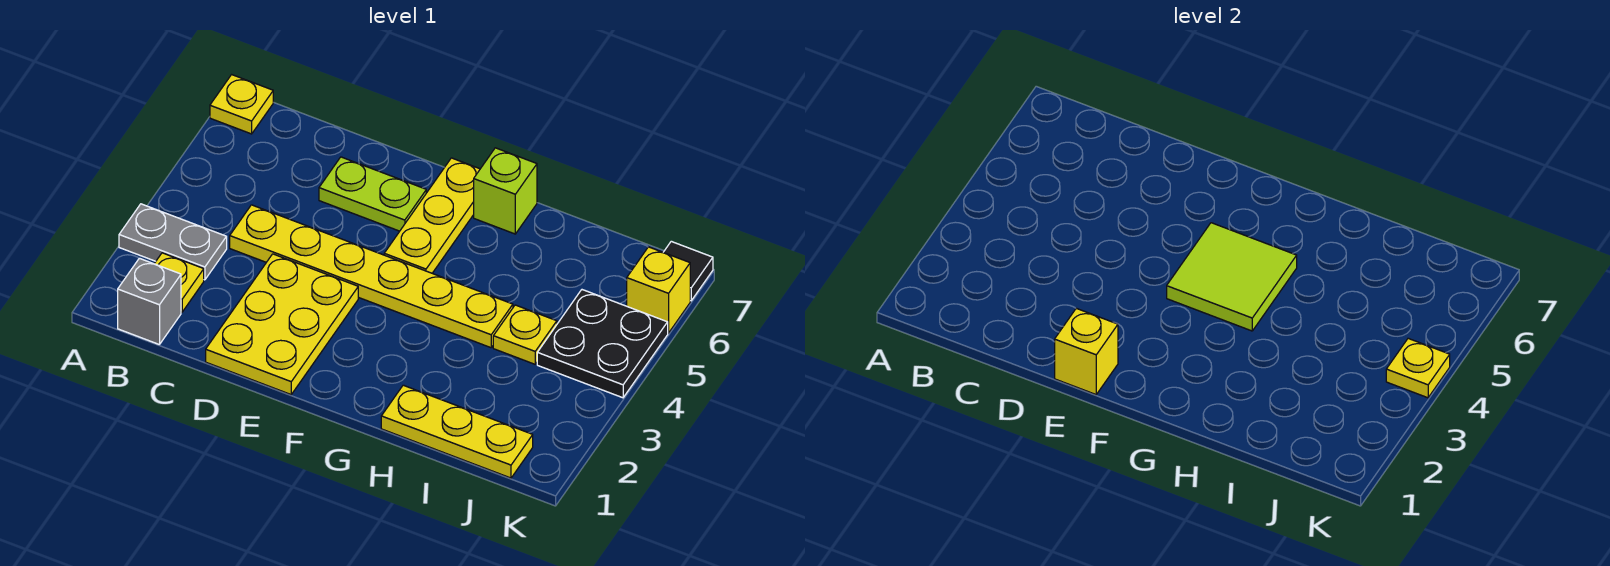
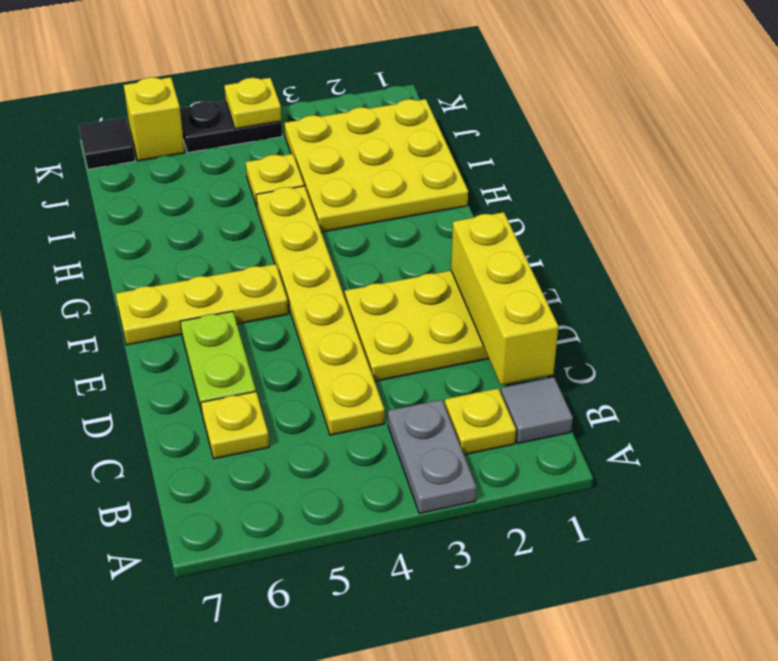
yellow plate A7 level 1 -> yellow plate C6 level 1
grey brick B1 level 1 -> grey tile B1 level 1
yellow brick E1 level 2 -> yellow brick C1:E1 level 2
lime tile F4:G5 level 2 -> none
lime brick G7 level 1 -> none
yellow plate H1:J1 level 1 -> yellow plate H1:J3 level 1
black plate J4:K5 level 1 -> black plate K4:K5 level 1

